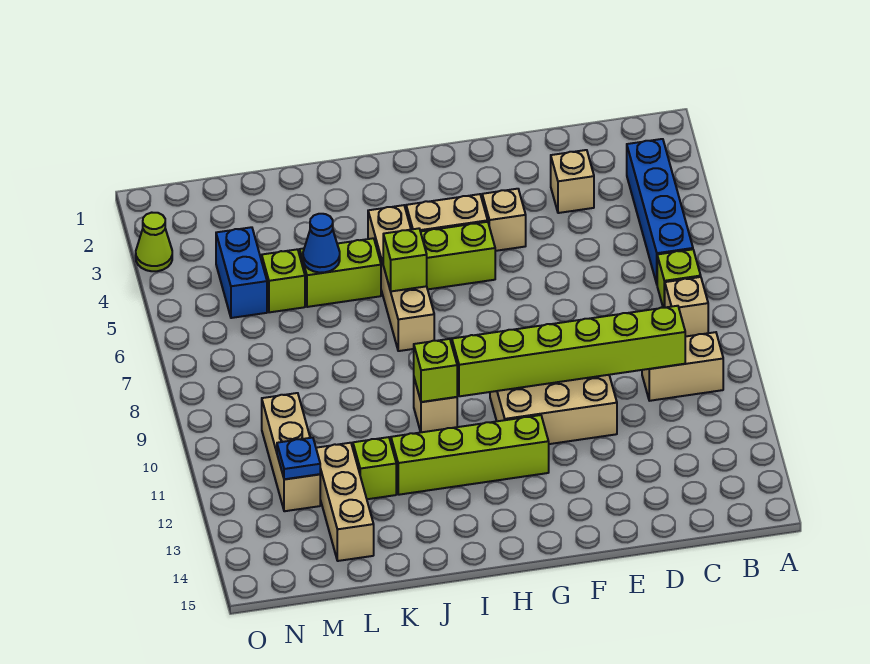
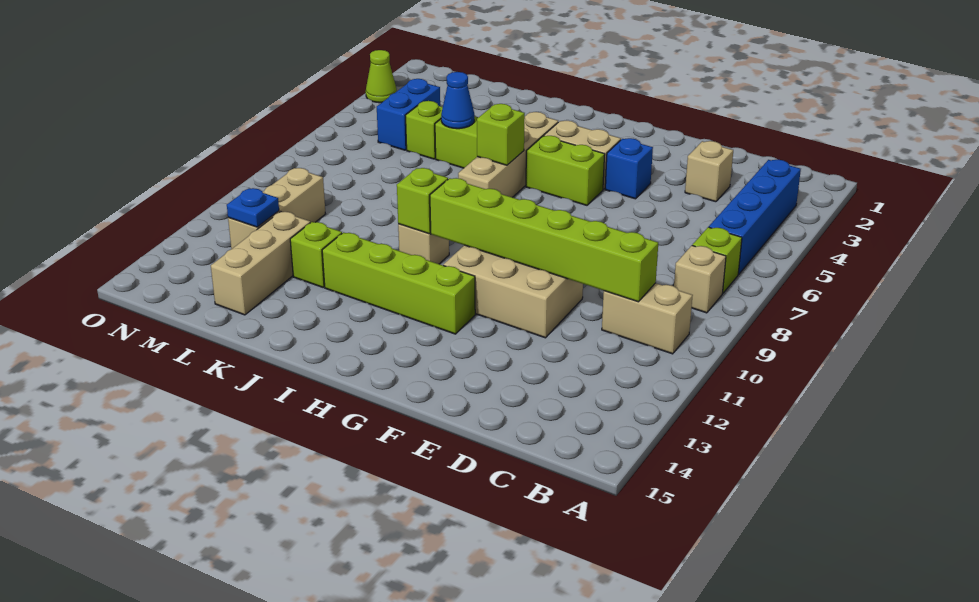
tan brick F4 level 1 -> blue brick F4 level 1

